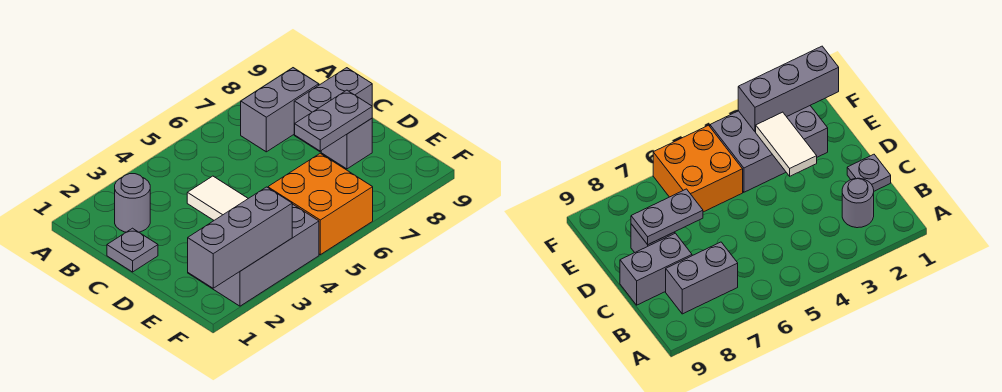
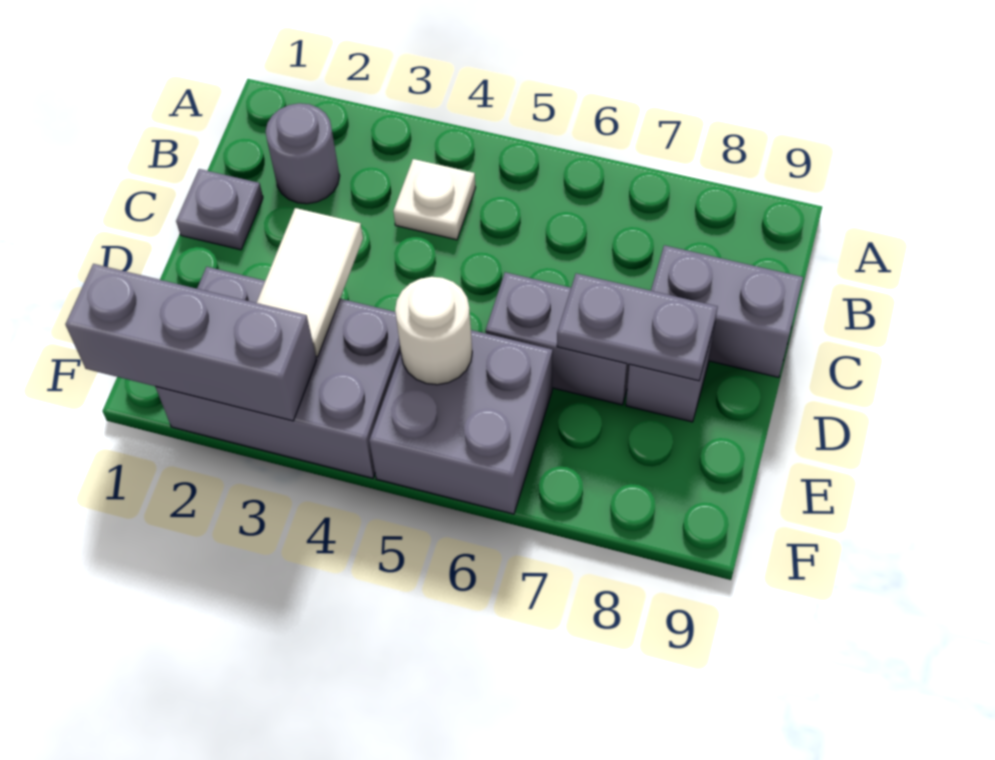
none -> white plate B4 level 1
grey brick B7:B8 level 1 -> grey brick D6:D7 level 1
orange brick E5:F6 level 1 -> grey brick E5:F6 level 1
none -> white round brick E5 level 2

